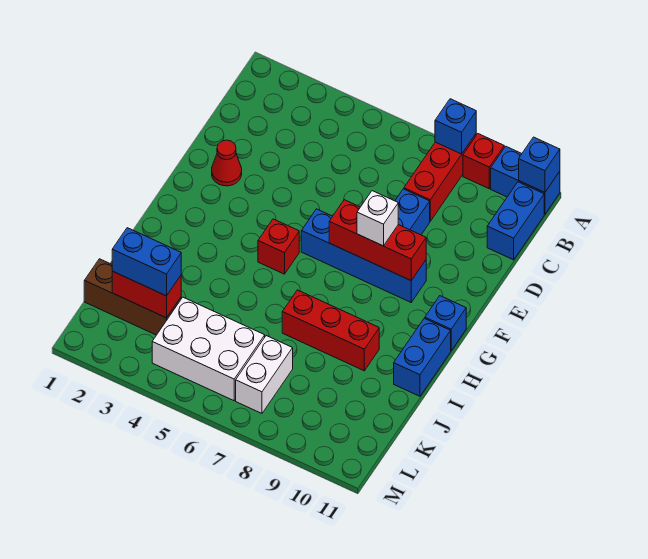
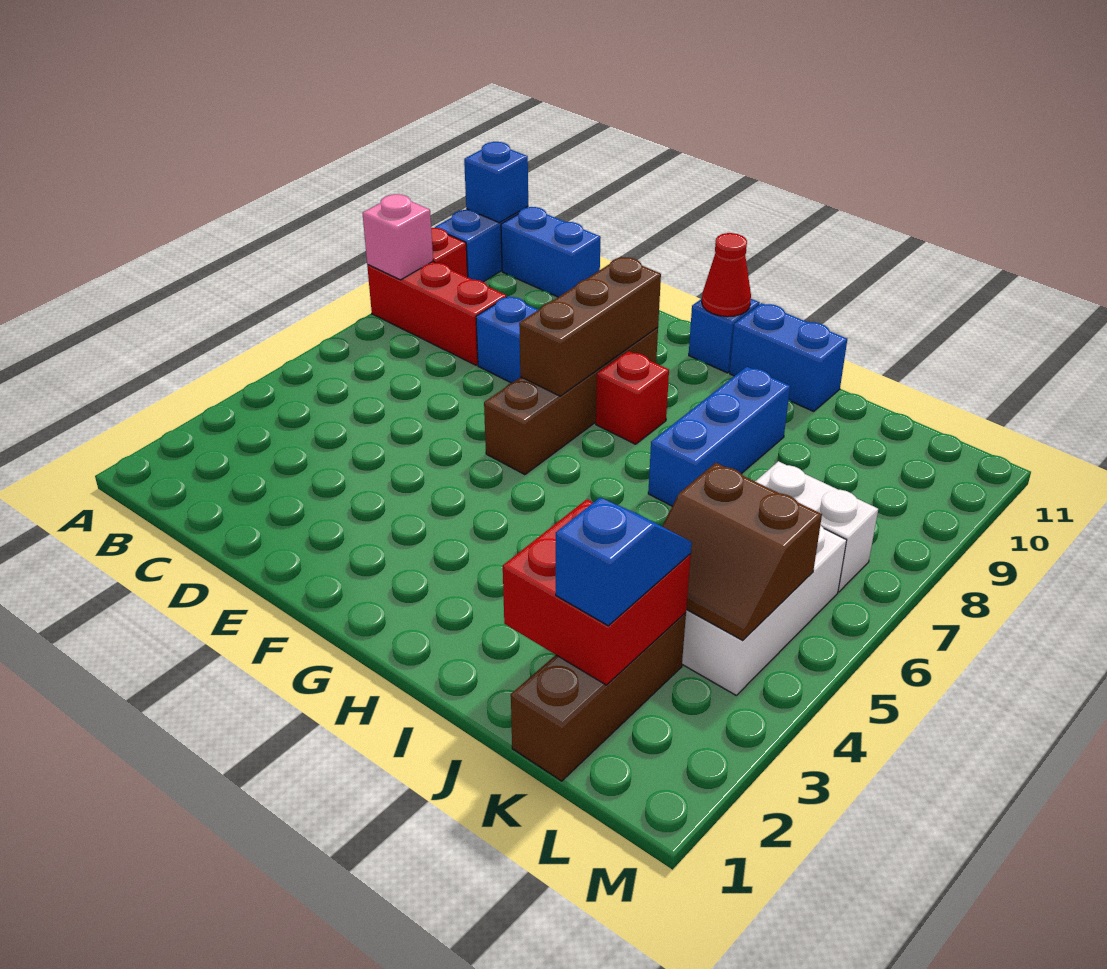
blue brick A8 level 2 -> pink brick A8 level 2
red cone E2 level 1 -> red cone G11 level 2
blue brick F6:F9 level 1 -> brown brick F6:F9 level 1
red brick F7:F9 level 2 -> brown brick F7:F9 level 2
white brick F8 level 3 -> none
red brick G5 level 1 -> red brick G8 level 1
red brick I7:I9 level 1 -> blue brick I7:I9 level 1
red brick K2:K3 level 2 -> red brick J2:K3 level 2
blue brick K2:K3 level 3 -> blue slope K2:K3 level 3 top 2
none -> brown slope K4:L5 level 2 top 5

